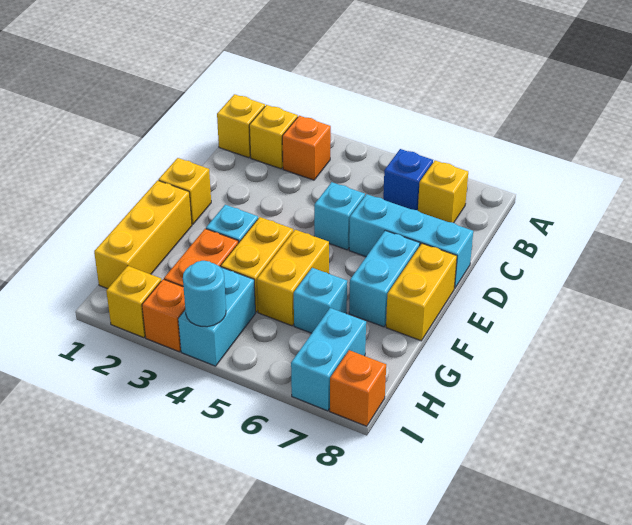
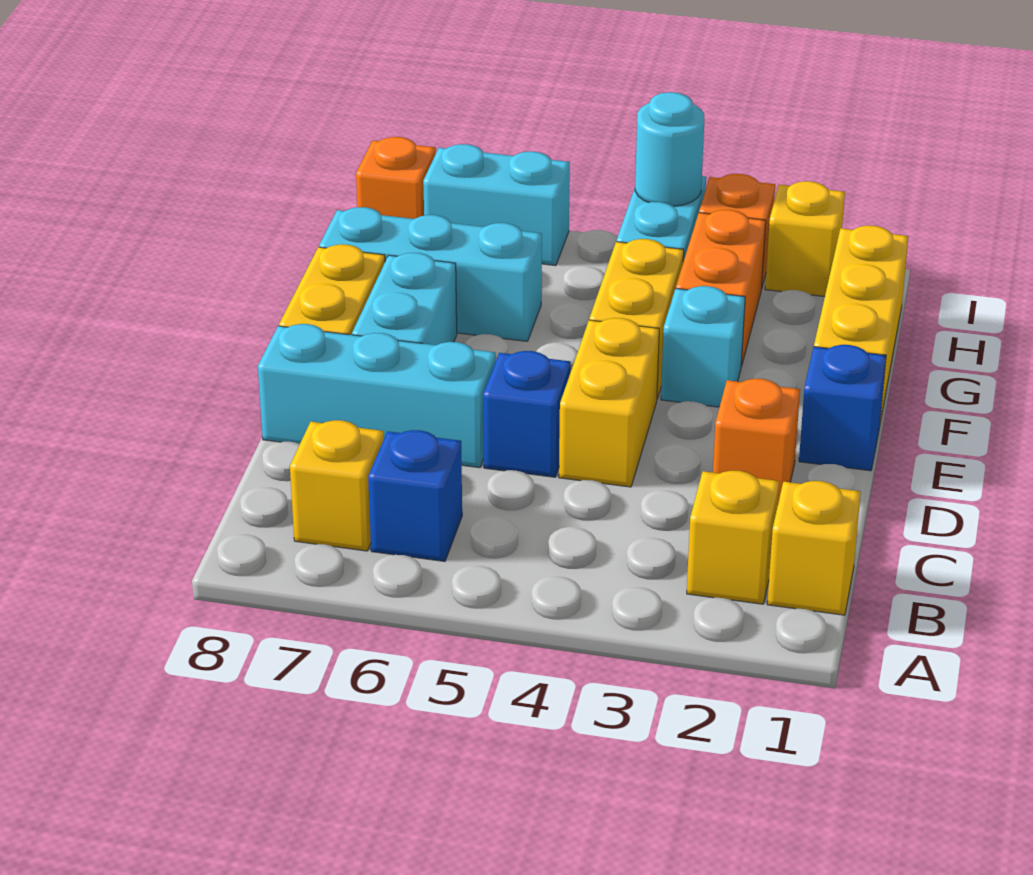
orange brick B3 level 1 -> orange brick D2 level 1
cyan brick D5 level 1 -> blue brick D5 level 1
yellow brick E1 level 1 -> blue brick E1 level 1
yellow brick F5:G5 level 1 -> yellow brick D4:E4 level 1
cyan brick G6 level 1 -> cyan brick G6:G8 level 1
cyan brick H7:I7 level 1 -> cyan brick I6:I7 level 1

